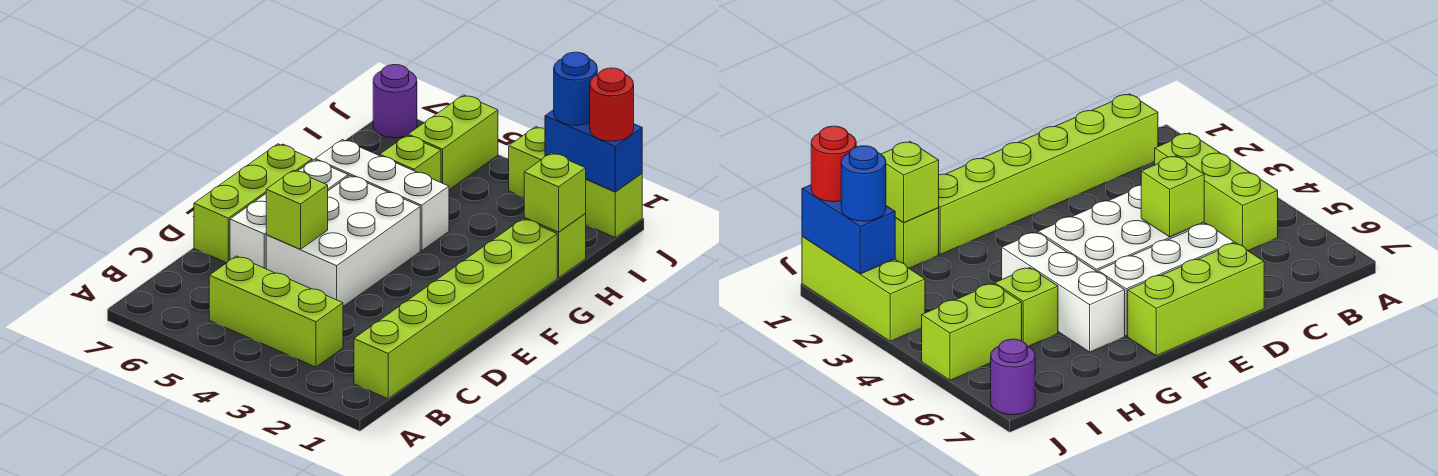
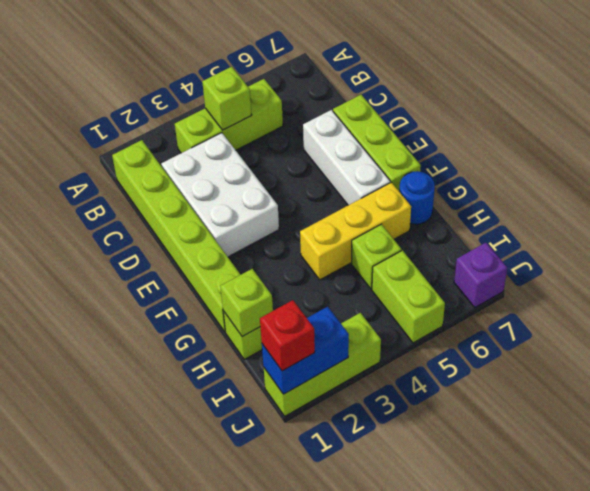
white brick D4:F5 level 1 -> white brick C2:E3 level 1
lime brick D5 level 2 -> lime brick B4 level 2
white brick G4:G6 level 1 -> yellow brick G4:G6 level 1
red round brick J1 level 3 -> red brick J1 level 3
blue round brick J2 level 3 -> blue round brick G7 level 1
purple round brick J7 level 1 -> purple brick J7 level 1

